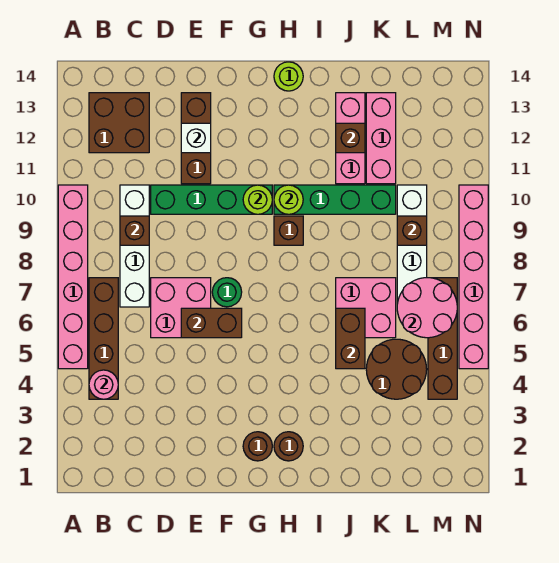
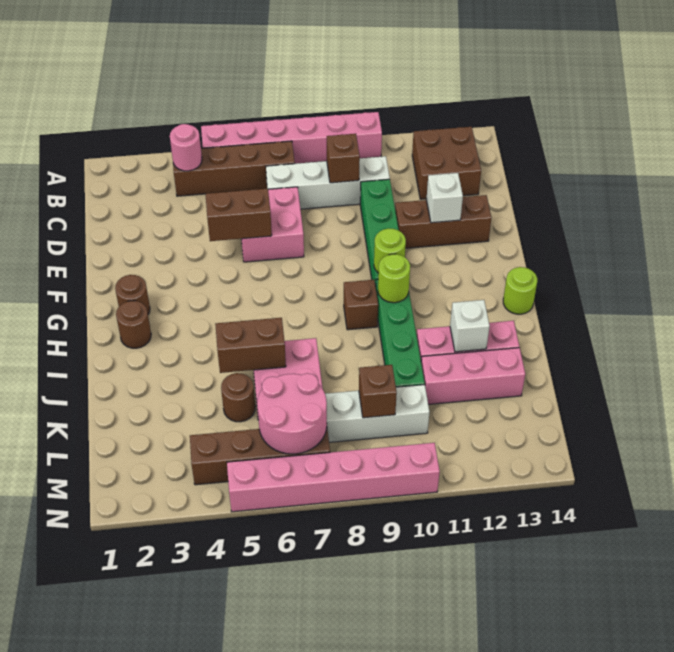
brown brick E6:F6 level 2 -> brown brick E5:E6 level 2
green round brick F7 level 1 -> none
brown brick J12 level 2 -> white brick J12 level 2
brown round brick K4:L5 level 1 -> brown round brick K5 level 1

